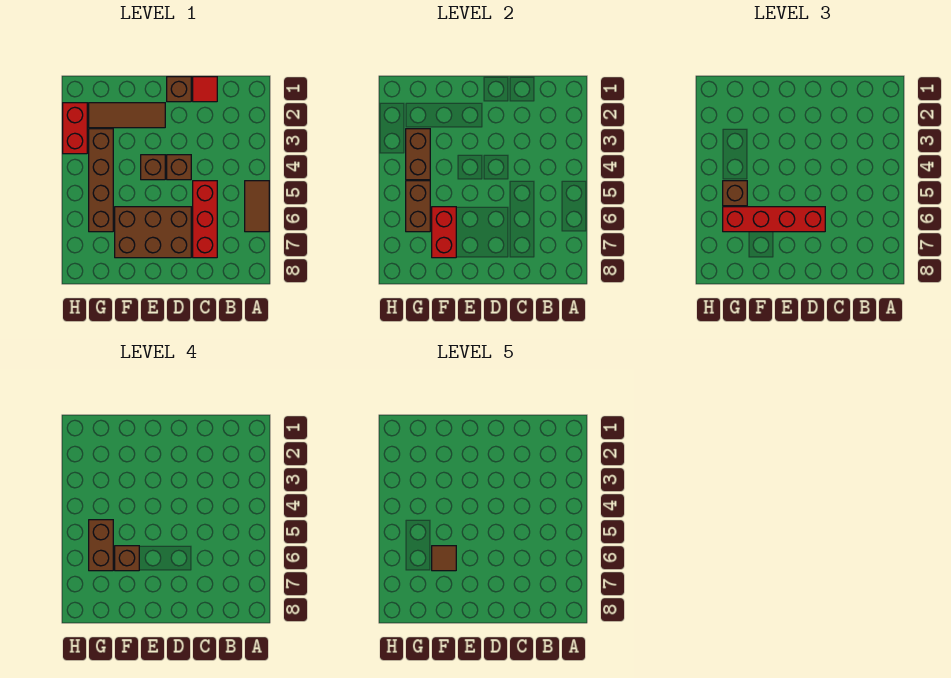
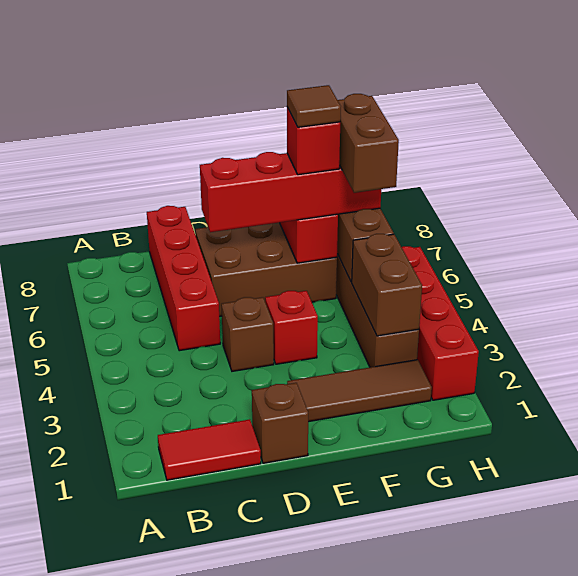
brown tile A5:A6 level 1 -> none
red tile C1 level 1 -> red tile B1:C1 level 1
red brick C5:C7 level 1 -> red brick C5:C8 level 1
brown brick E4 level 1 -> red brick E4 level 1
brown brick F6 level 4 -> red brick F6 level 4
brown brick G5 level 3 -> none
red brick H2:H3 level 1 -> red brick H2:H5 level 1

